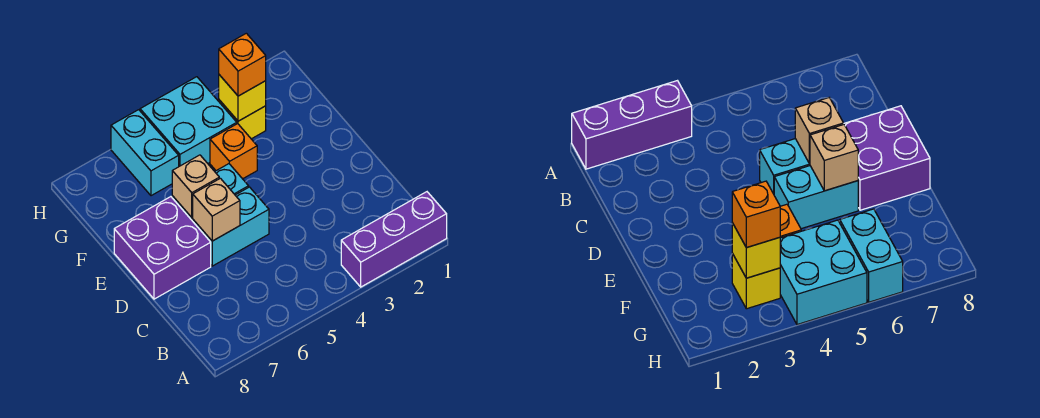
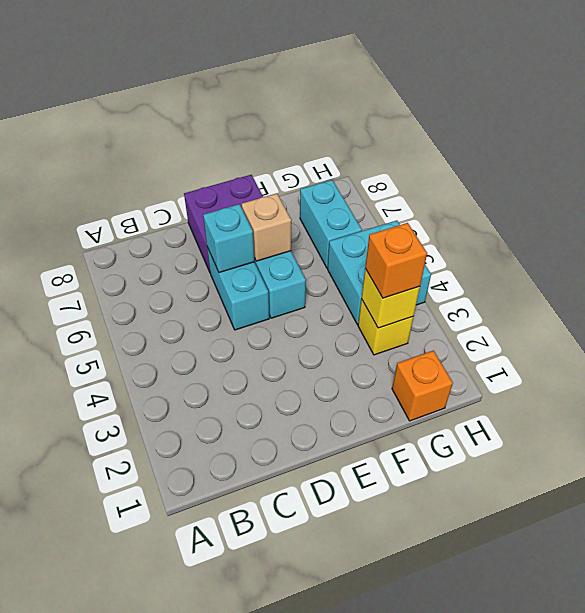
purple brick A1:A3 level 1 -> none
tan brick D6 level 2 -> cyan brick D6 level 2
orange brick F4 level 1 -> orange brick G1 level 1
cyan brick G6:H6 level 1 -> cyan brick G6:G7 level 1

